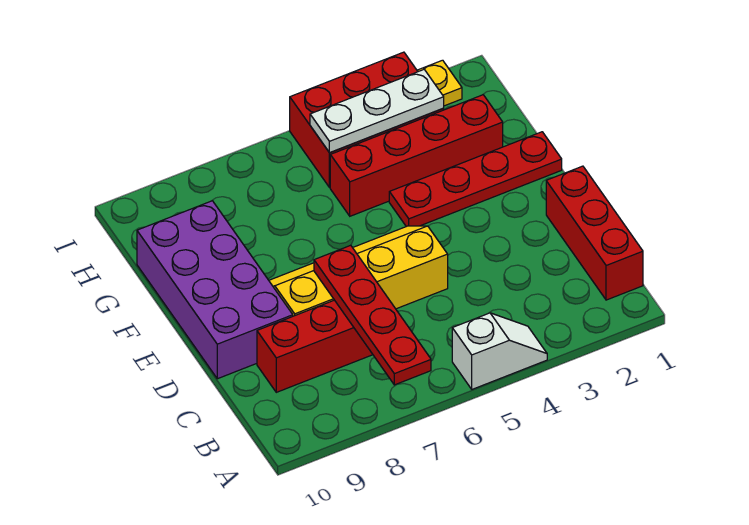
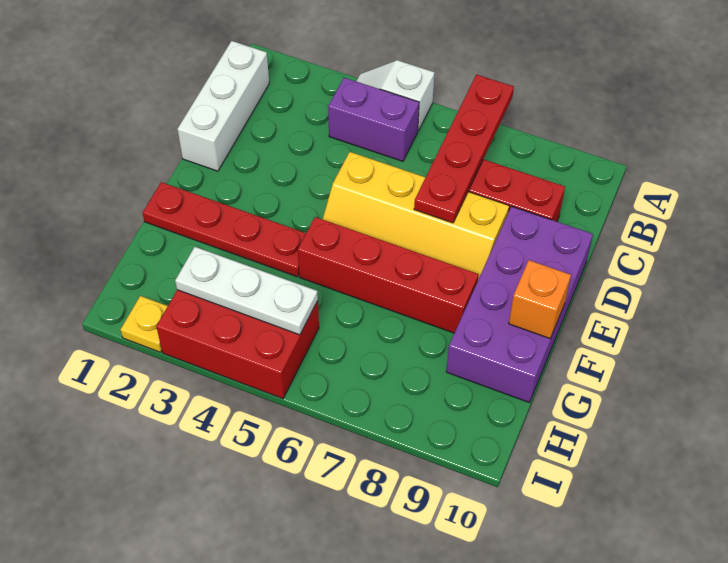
red brick B1:D1 level 1 -> white brick B1:D1 level 1
none -> purple brick B4:B5 level 1
none -> orange brick F10 level 2
red brick G2:G5 level 1 -> red brick F5:F8 level 1

